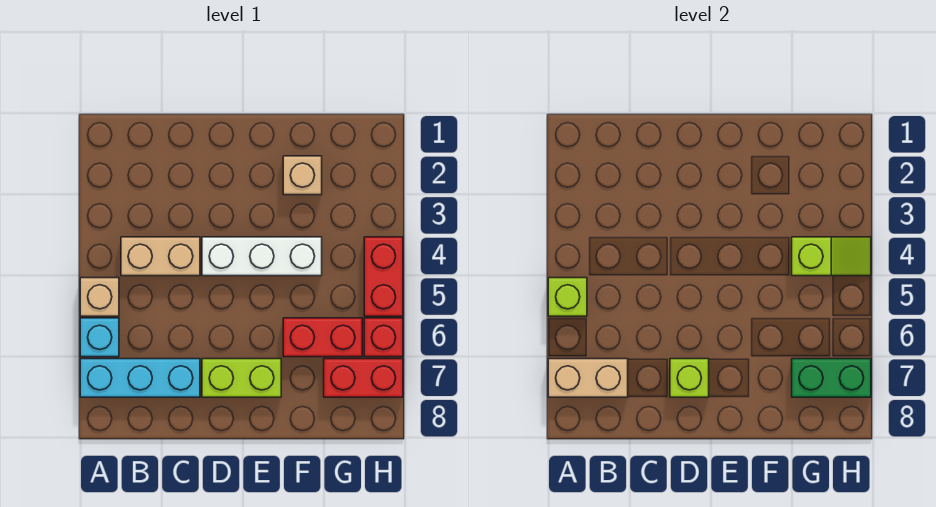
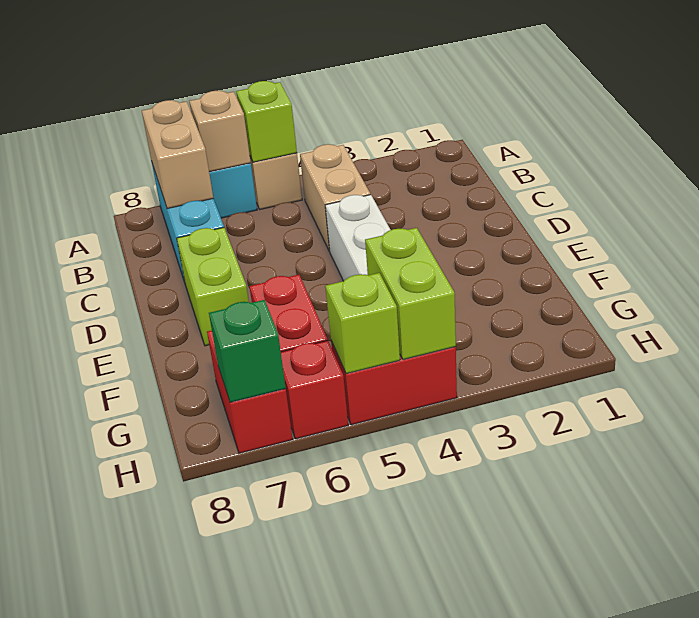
lime brick D7 level 2 -> lime brick H5 level 2
tan brick F2 level 1 -> tan brick A6 level 2
lime slope G4:H4 level 2 top G -> lime brick G4:H4 level 2
green brick G7:H7 level 2 -> green brick H7 level 2

